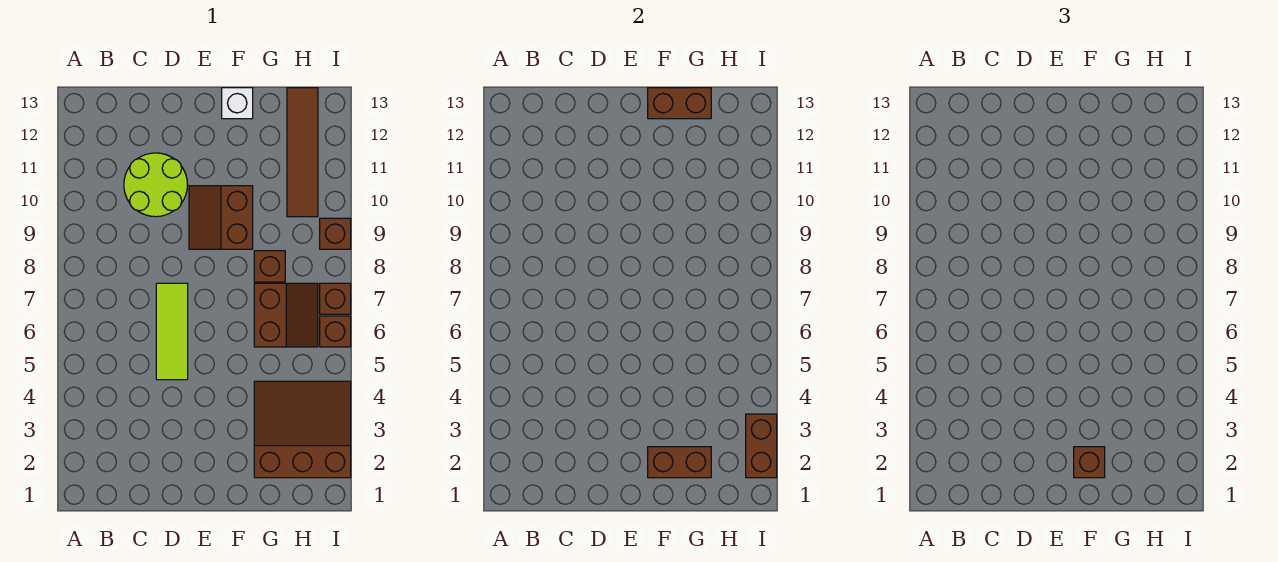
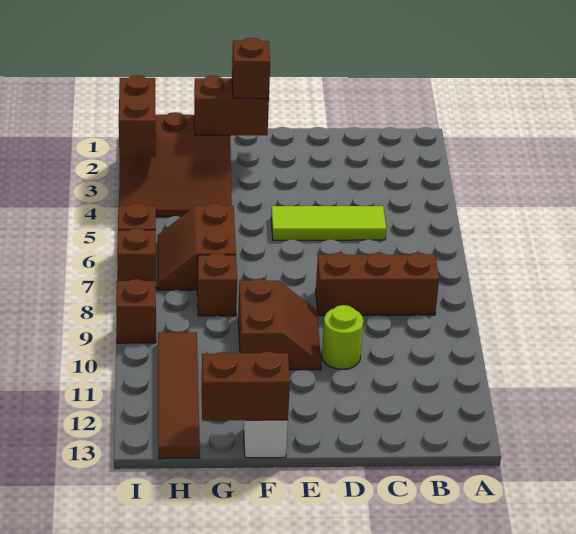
none -> brown brick B8:D8 level 1
lime round brick C10:D11 level 1 -> lime round brick D10 level 1
lime tile D5:D7 level 1 -> lime tile C5:E5 level 1

